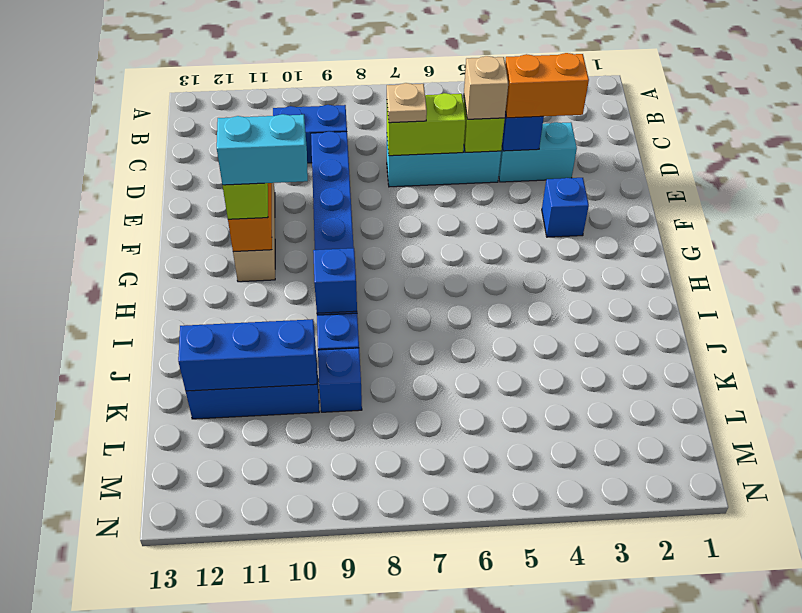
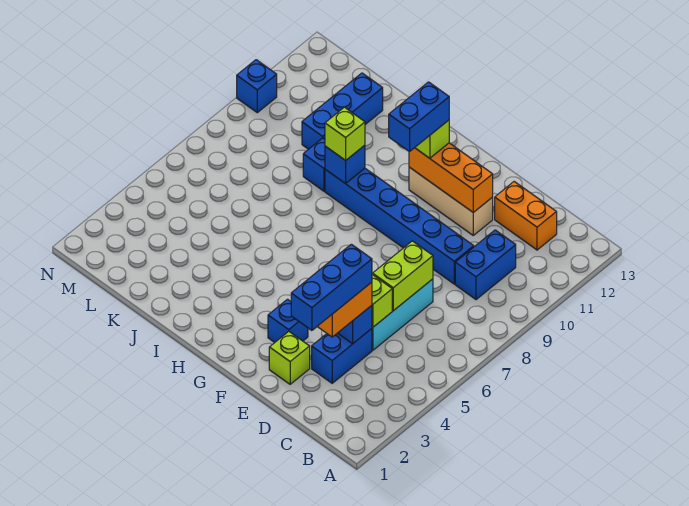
none -> orange brick C12:D12 level 1
cyan brick D3:D4 level 1 -> blue brick D3:D4 level 1
tan brick D5 level 3 -> none
tan plate D7 level 3 -> none
none -> lime brick E2 level 1
cyan brick G10:G11 level 4 -> blue brick G10:G11 level 4
none -> lime brick I9 level 3
blue brick K9 level 1 -> blue brick N10 level 1
blue brick K10:K12 level 2 -> blue brick D2:D4 level 4

